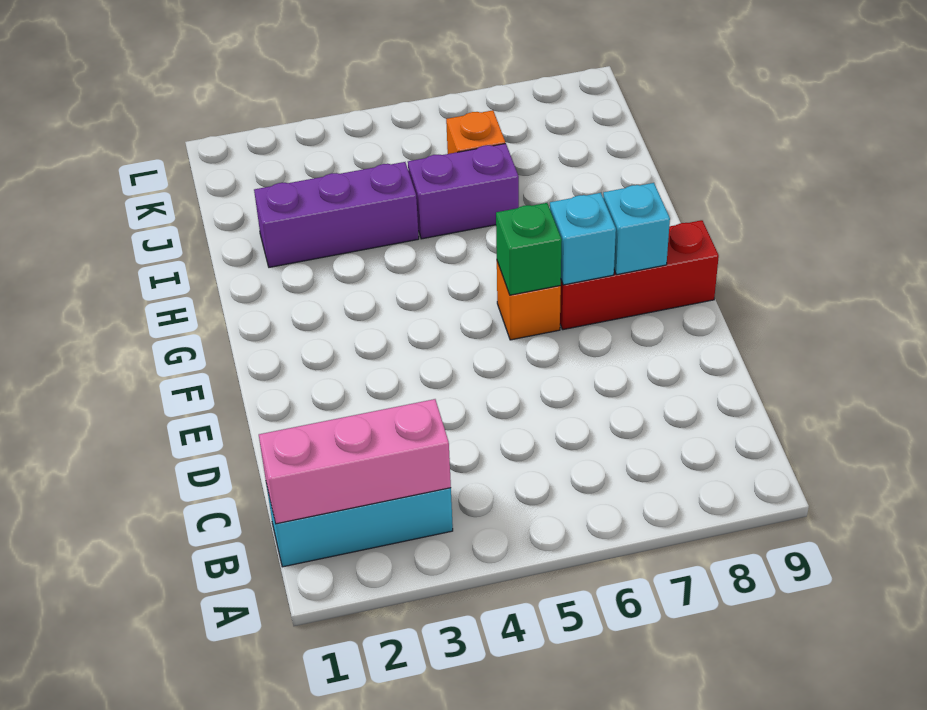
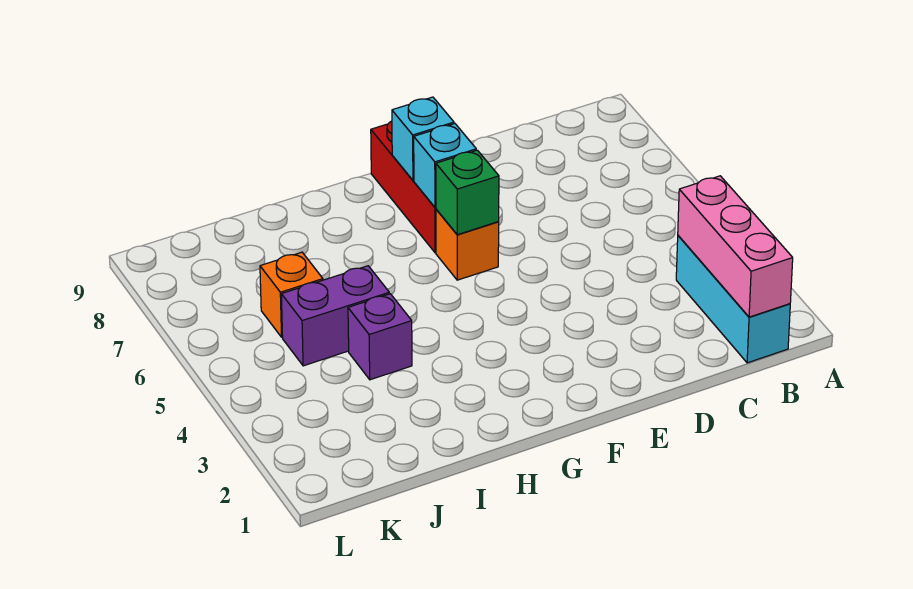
purple brick I2:I4 level 1 -> purple brick I4 level 1
purple brick I5:I6 level 1 -> purple brick I5:J5 level 1

